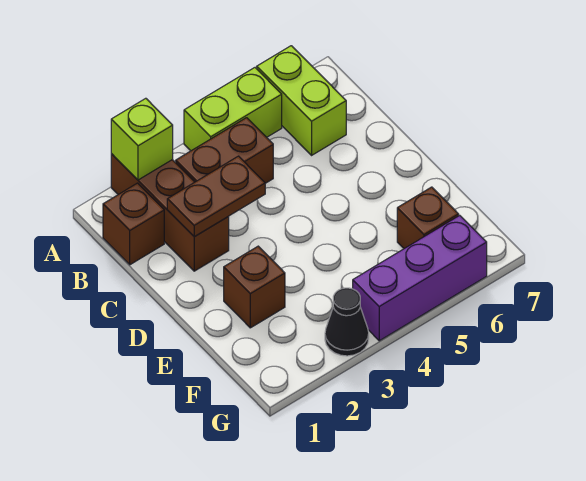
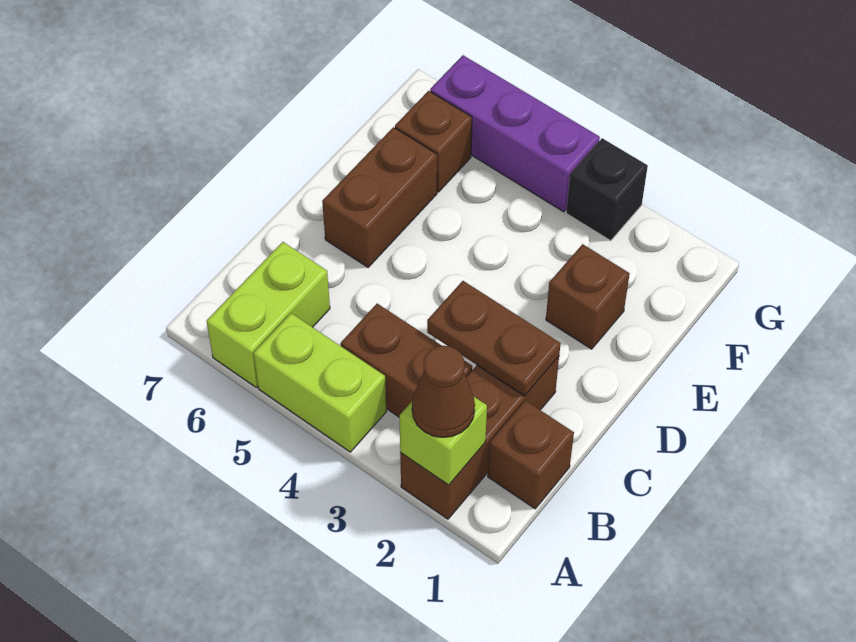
none -> brown cone A2 level 3
none -> brown brick D6:E6 level 1
black cone G3 level 1 -> black brick G3 level 1

